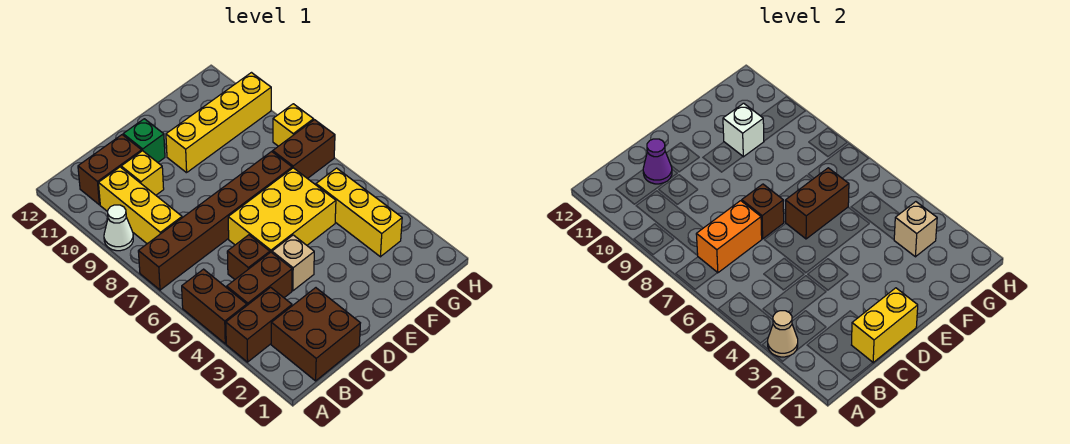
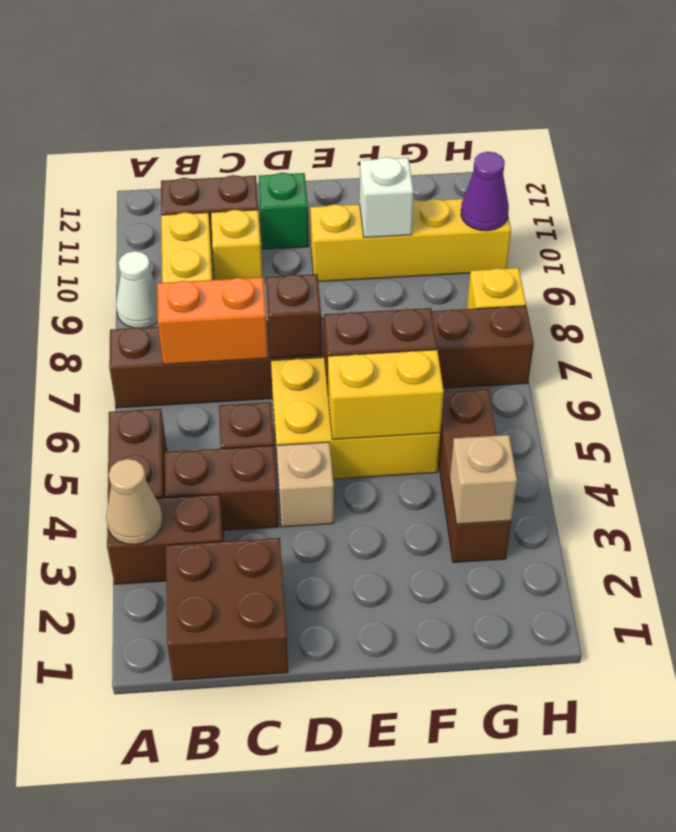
yellow brick C1:D1 level 2 -> yellow brick E5:F5 level 2
purple cone C11 level 2 -> purple cone H10 level 2
yellow brick G3:G5 level 1 -> brown brick G3:G5 level 1

